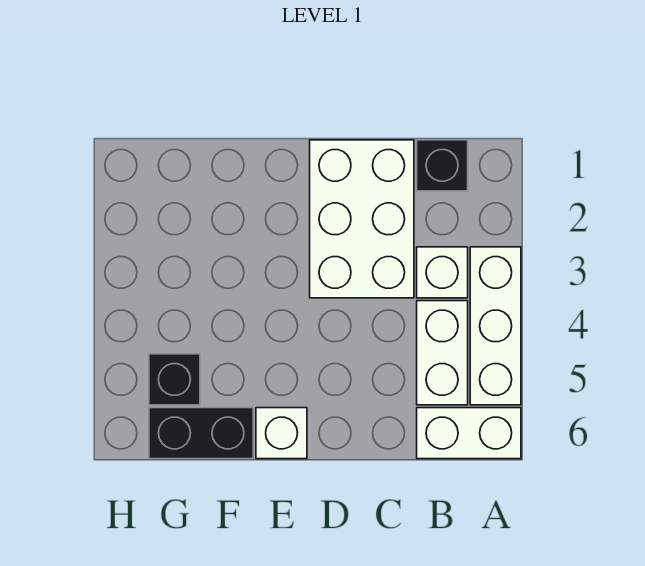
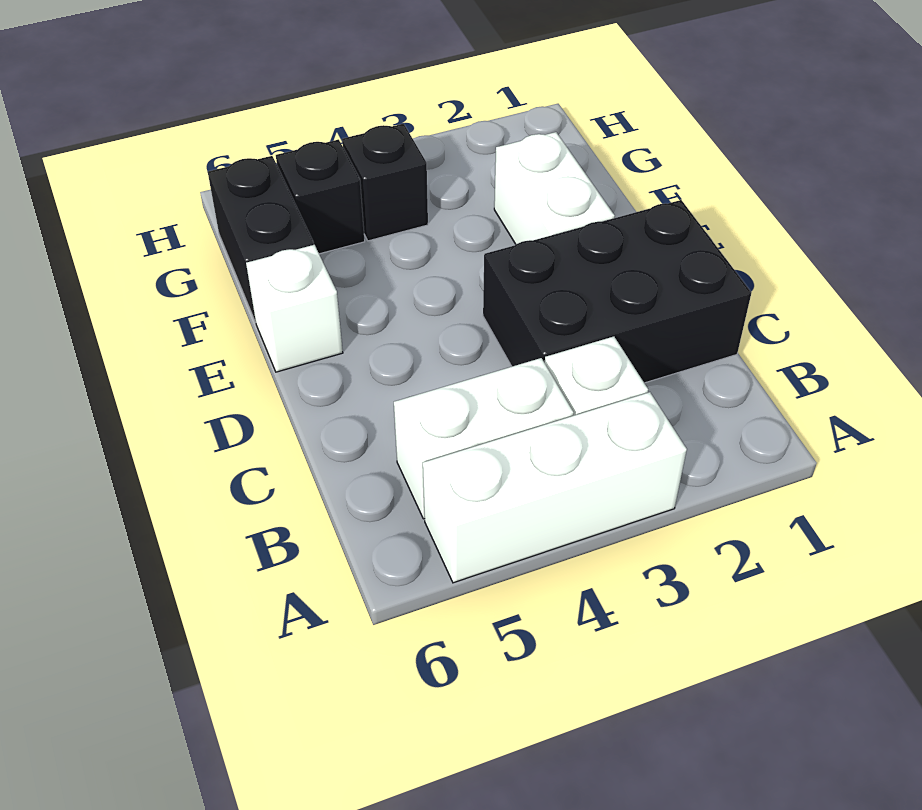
white brick A6:B6 level 1 -> white brick E2:F2 level 1
black brick B1 level 1 -> black brick G4 level 1
white brick C1:D3 level 1 -> black brick C1:D3 level 1

